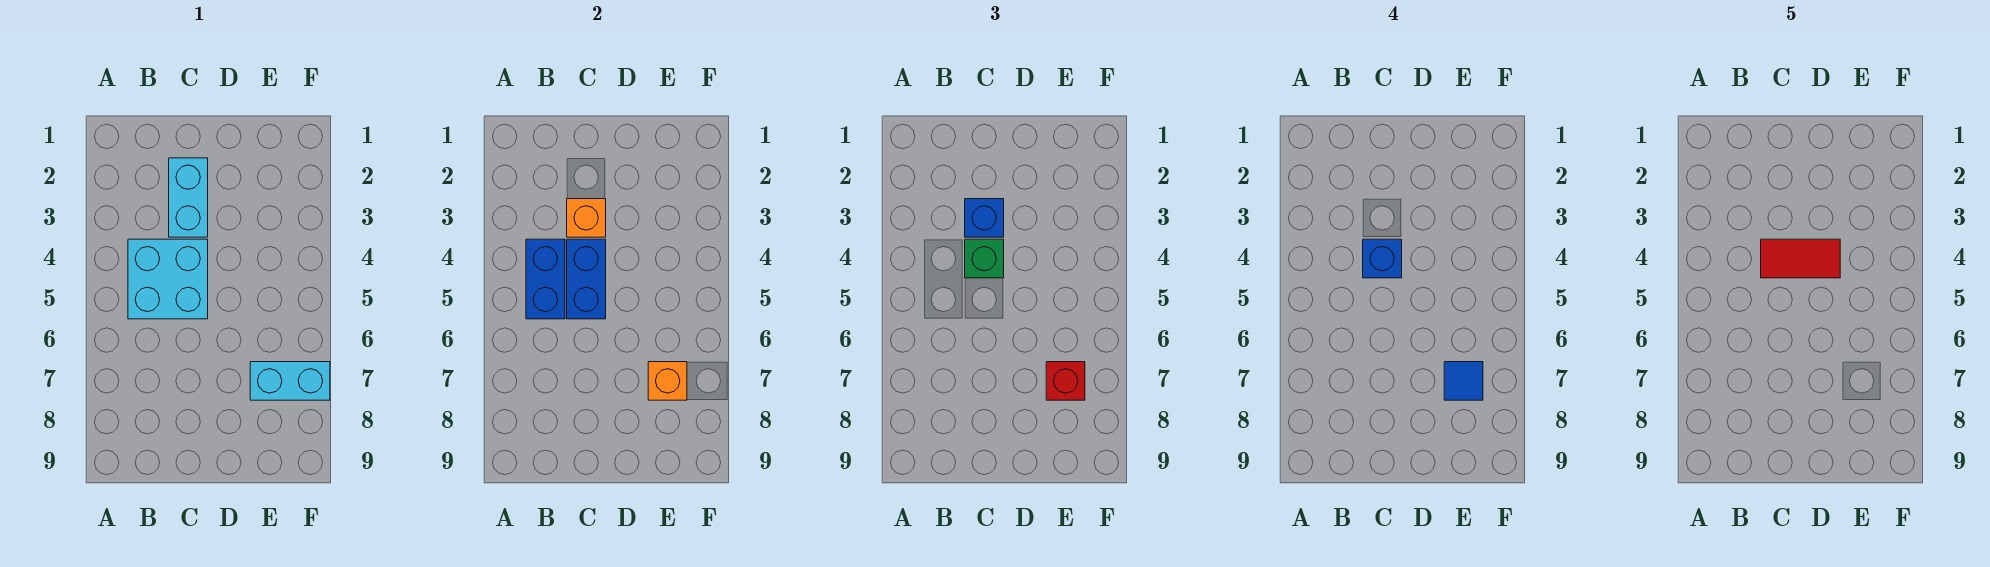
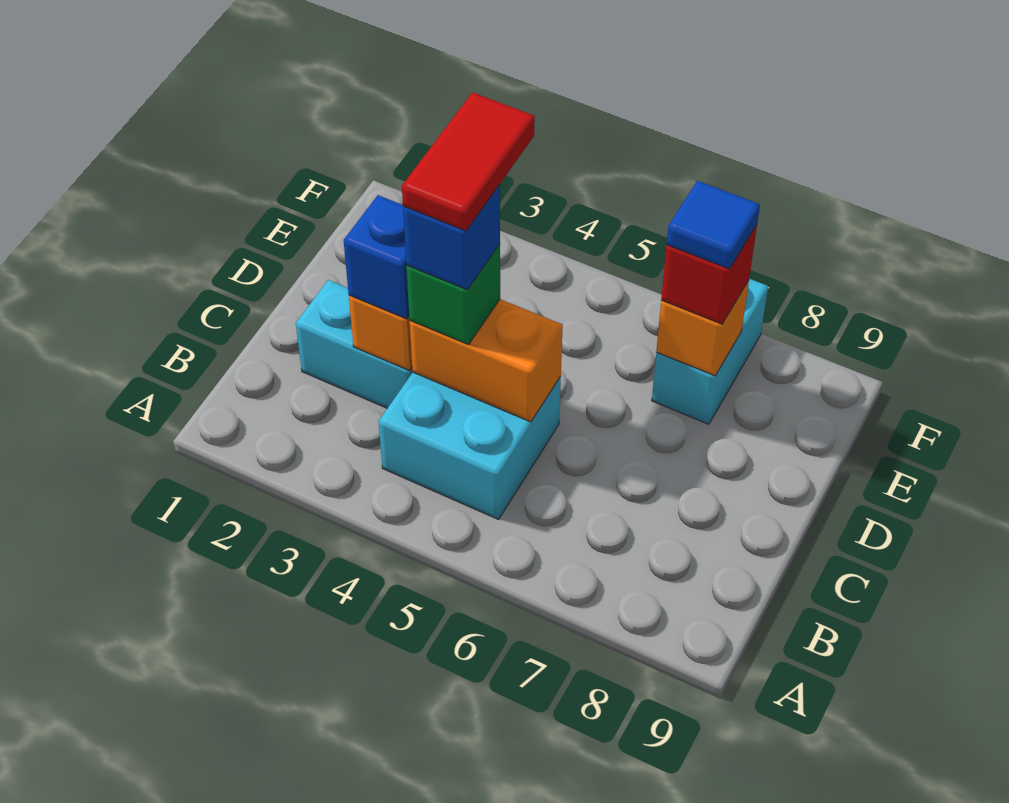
blue brick B4:B5 level 2 -> none
blue brick C4:C5 level 2 -> orange brick C4:C5 level 2

